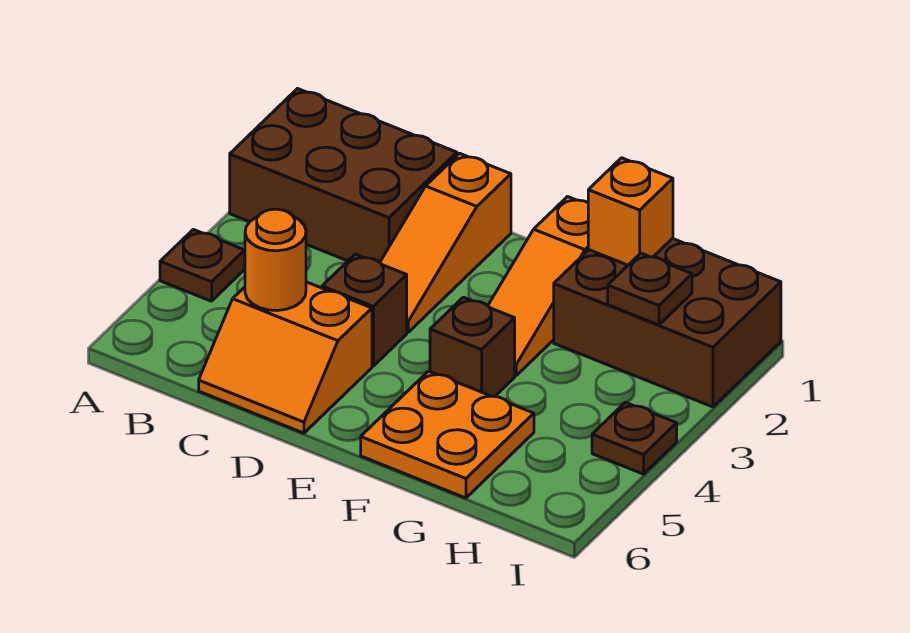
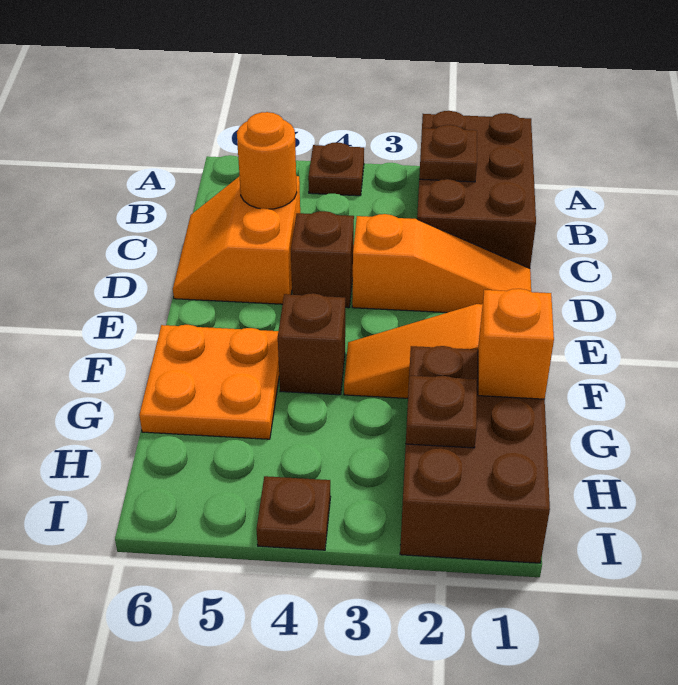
none -> brown plate B2 level 2
orange slope D1:D3 level 1 top 1 -> orange slope D1:D3 level 1 top 3

